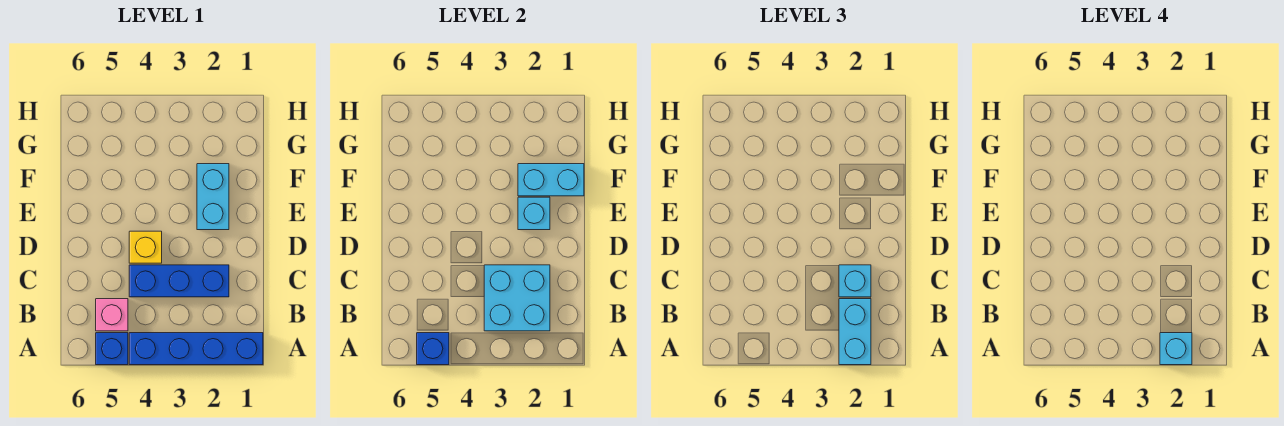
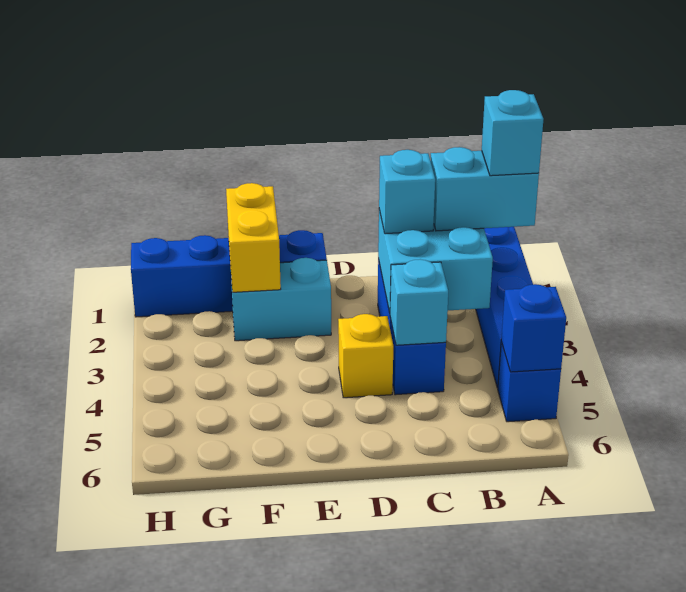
pink brick B5 level 1 -> none
none -> blue brick E1:H1 level 1
cyan brick E2 level 2 -> cyan brick C4 level 2
cyan brick F1:F2 level 2 -> yellow brick F1:F2 level 2

